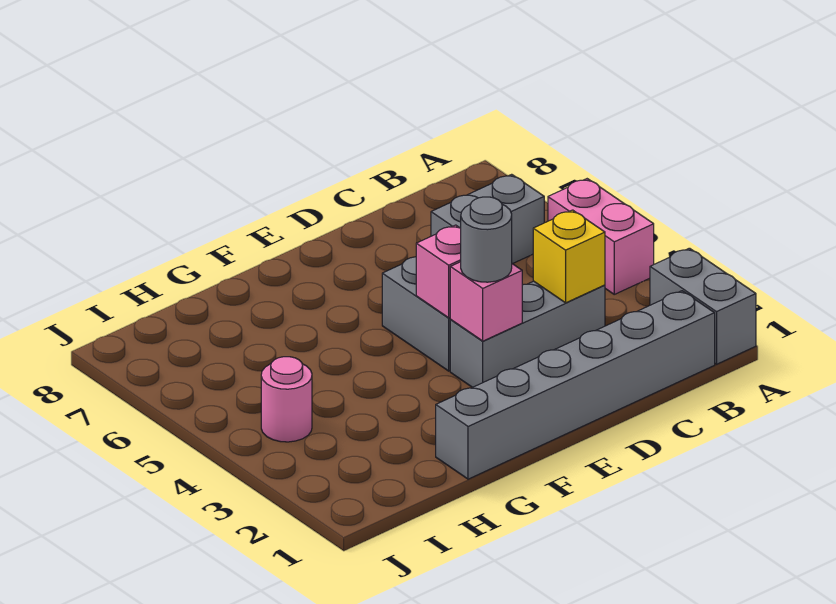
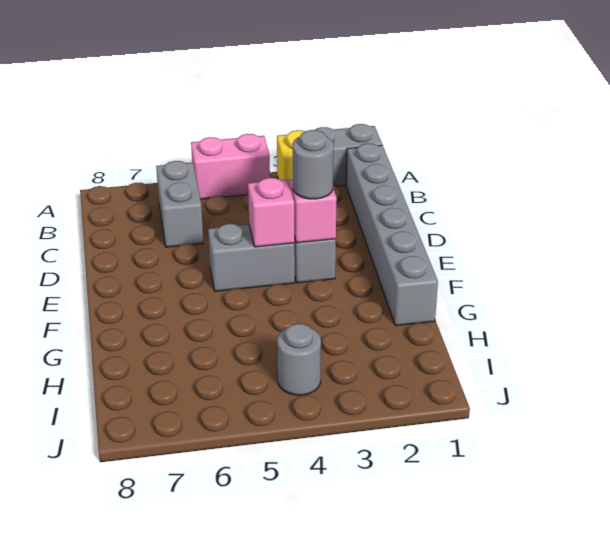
pink round brick I4 level 1 -> grey round brick I4 level 1

